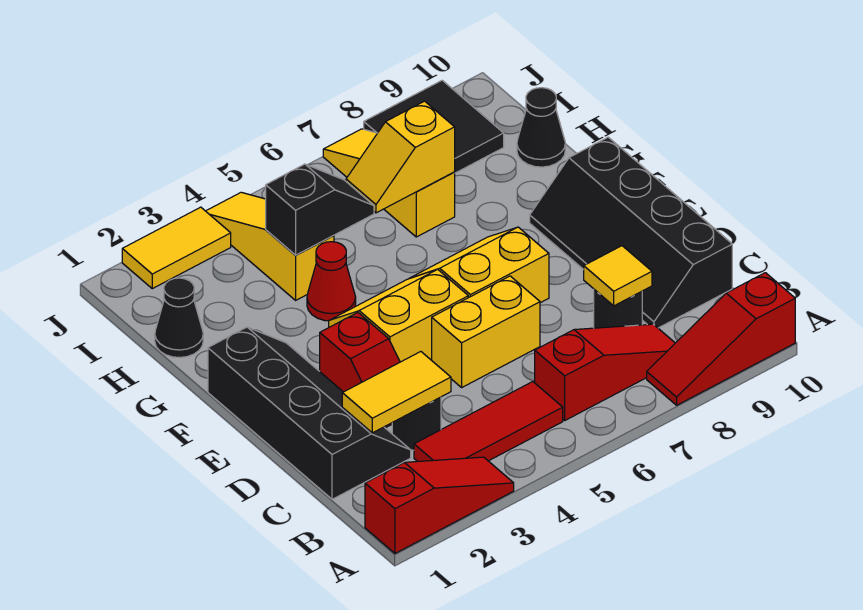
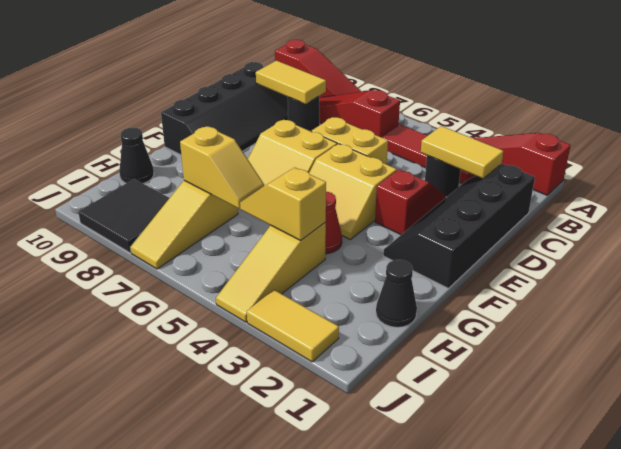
yellow tile C8 level 2 -> yellow tile C8:C9 level 2
black slope H4:H5 level 2 top 4 -> yellow slope H4:H5 level 2 top 4

